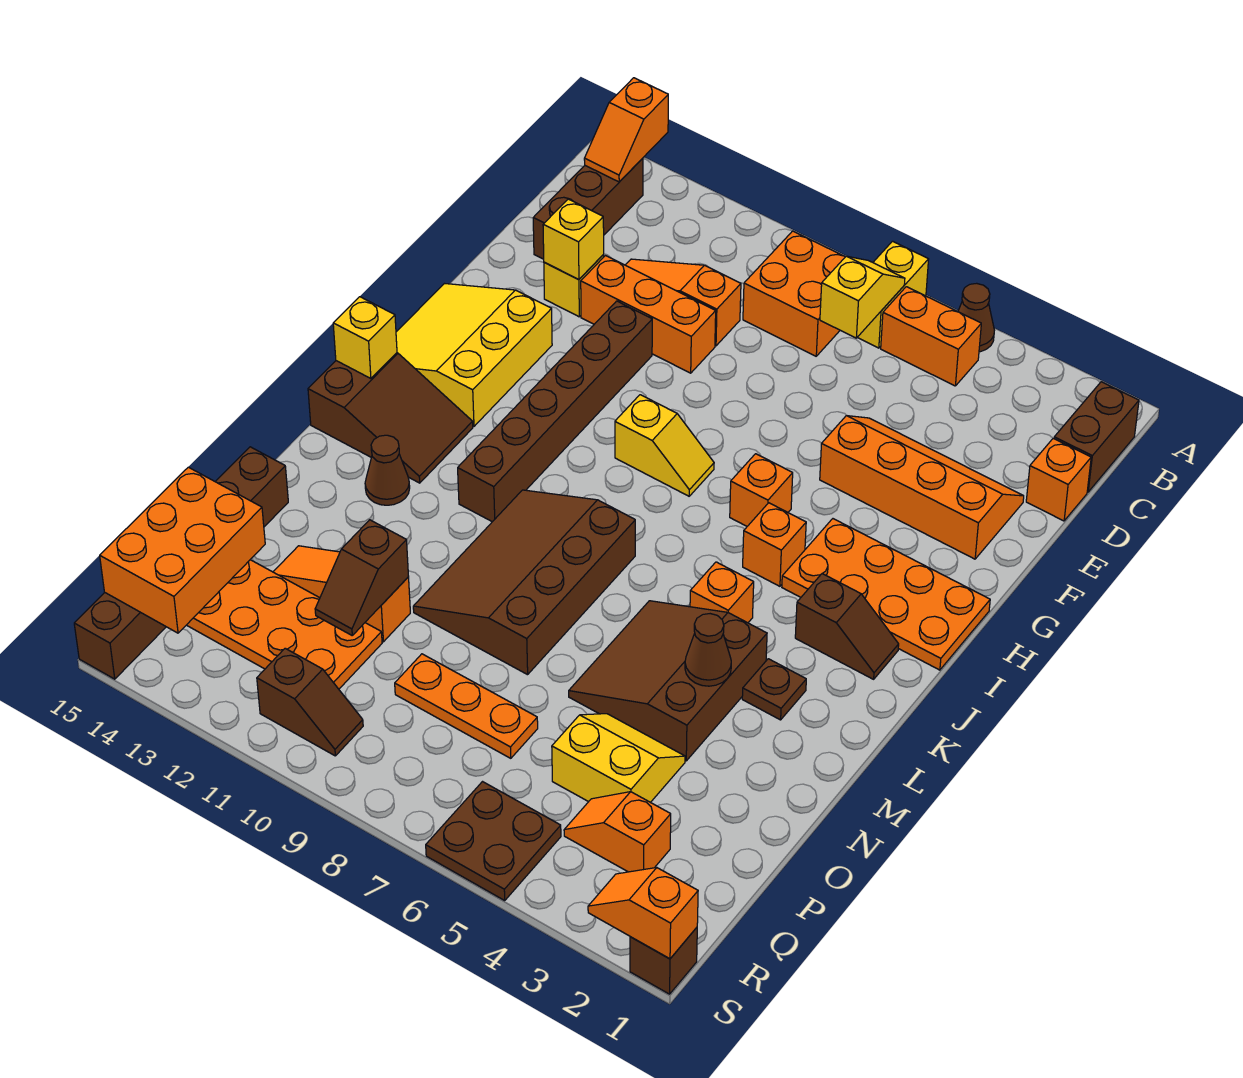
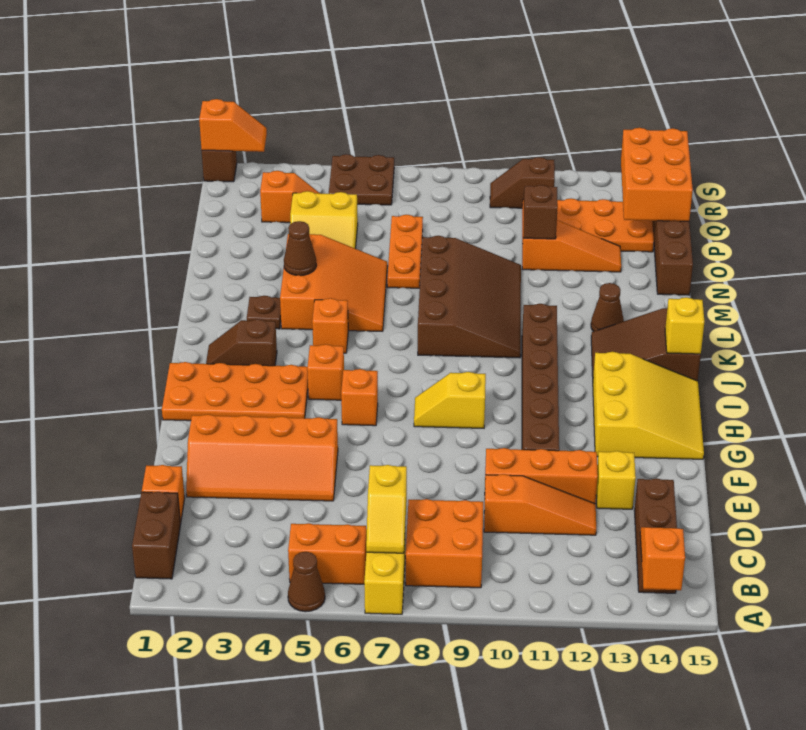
yellow brick E13 level 2 -> none
brown slope L4:N6 level 1 top 4 -> orange slope L4:N6 level 1 top 4
orange plate P7:P9 level 1 -> orange plate N7:P7 level 1

